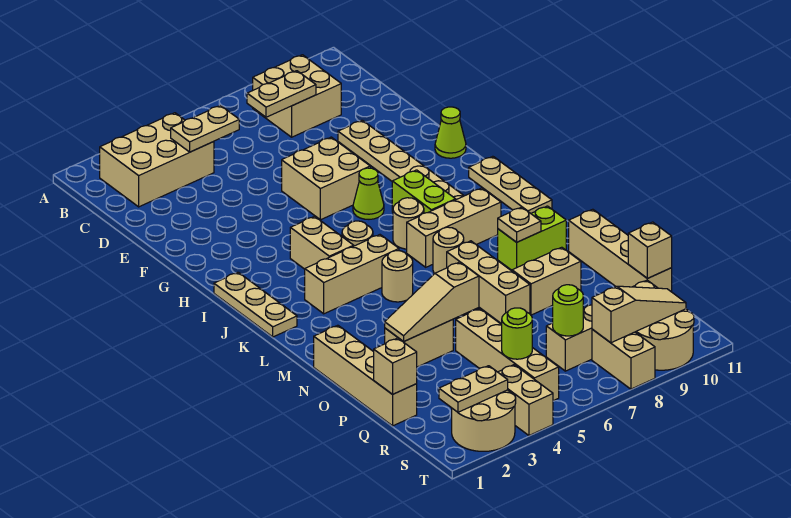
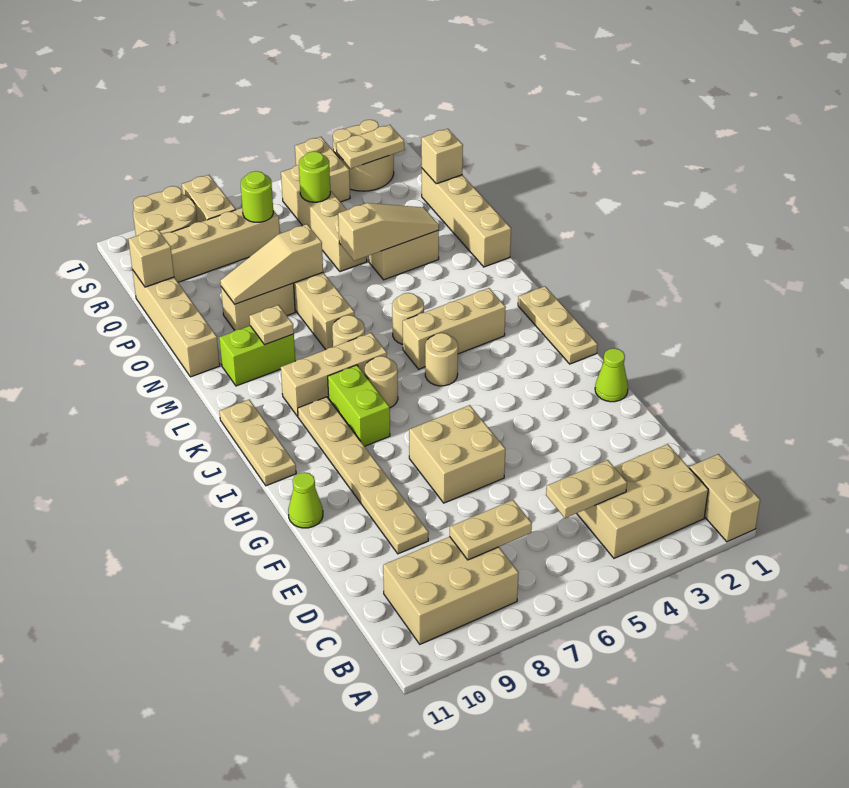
tan brick B8:C9 level 1 -> tan brick B8:C10 level 1
lime cone H7 level 1 -> lime cone G1 level 1
tan brick I4:J4 level 1 -> tan brick A1:B1 level 1
tan slope S8:S10 level 2 top 8 -> tan slope O7:O9 level 2 top 7

